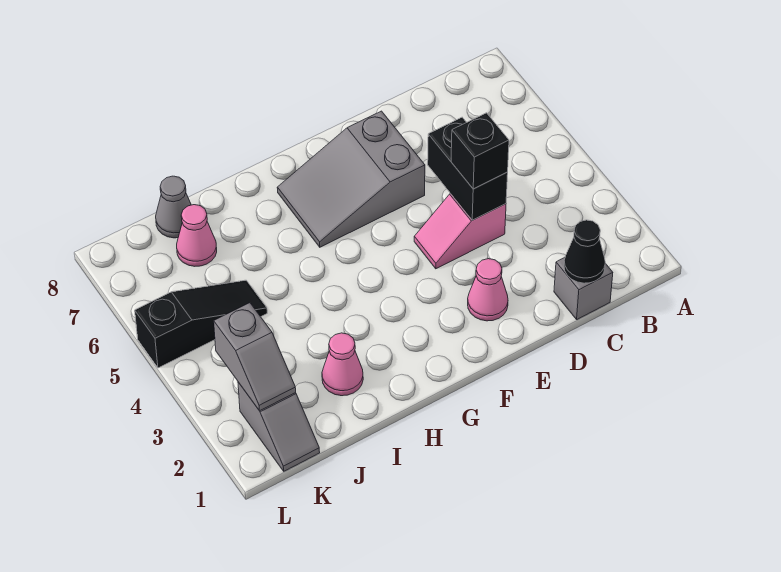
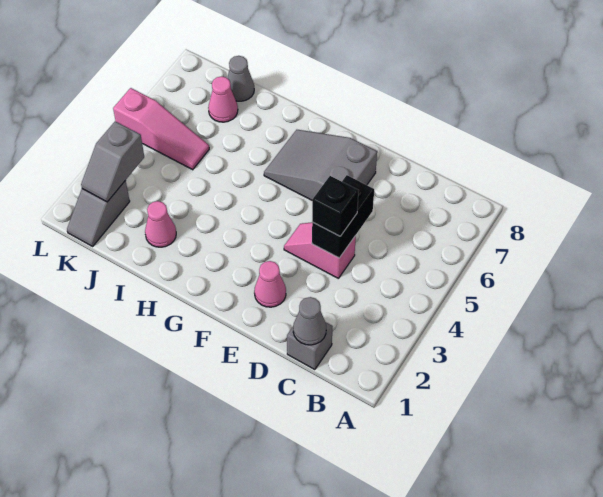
black cone C1 level 2 -> grey cone C1 level 2
black slope J5:L5 level 1 top L -> pink slope J5:L5 level 1 top L

